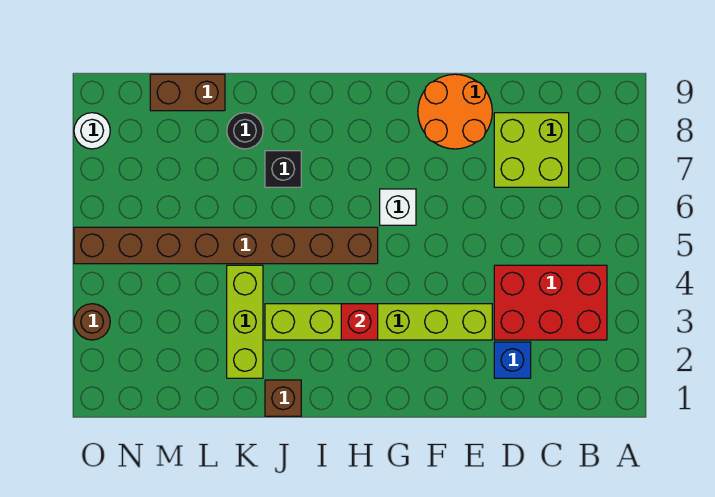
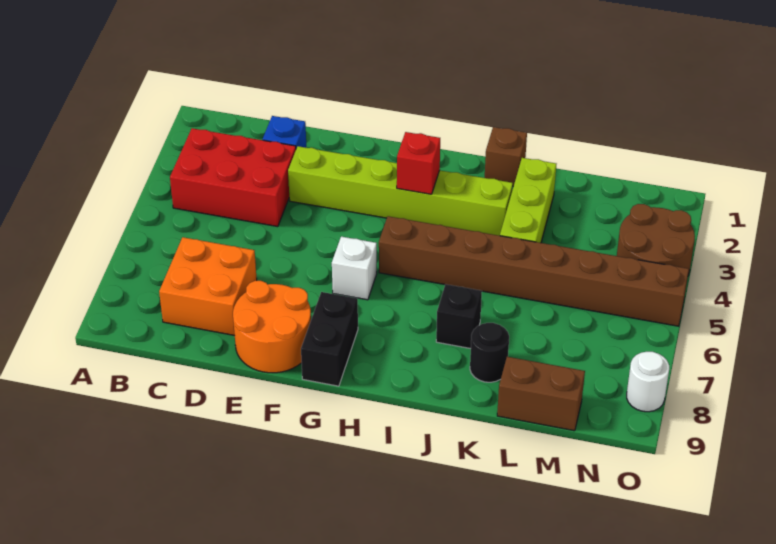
lime brick C7:D8 level 1 -> orange brick C7:D8 level 1
none -> black brick G8:G9 level 1
brown round brick O3 level 1 -> brown round brick N3:O4 level 1

